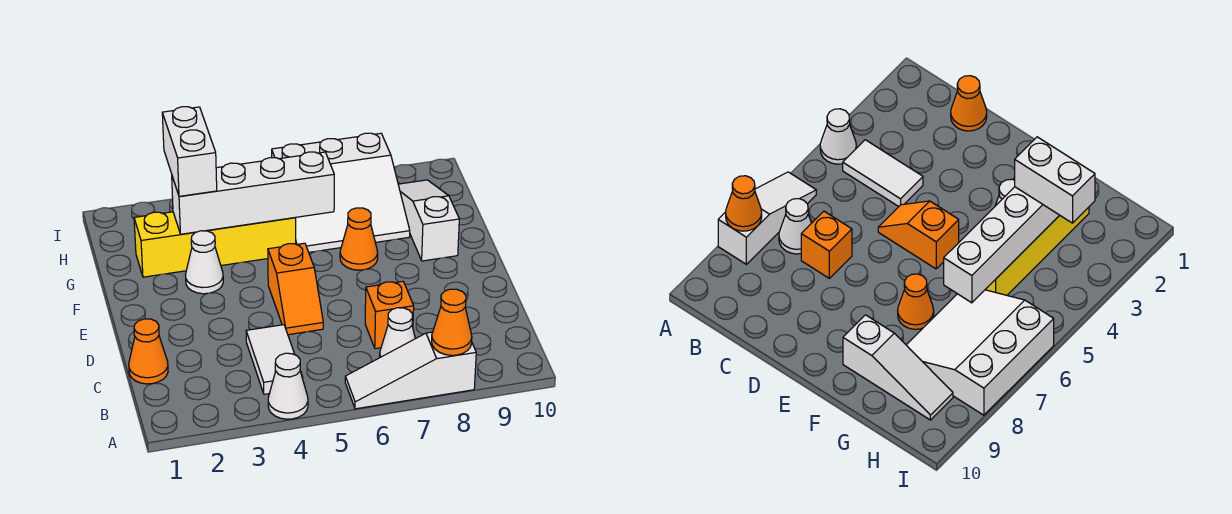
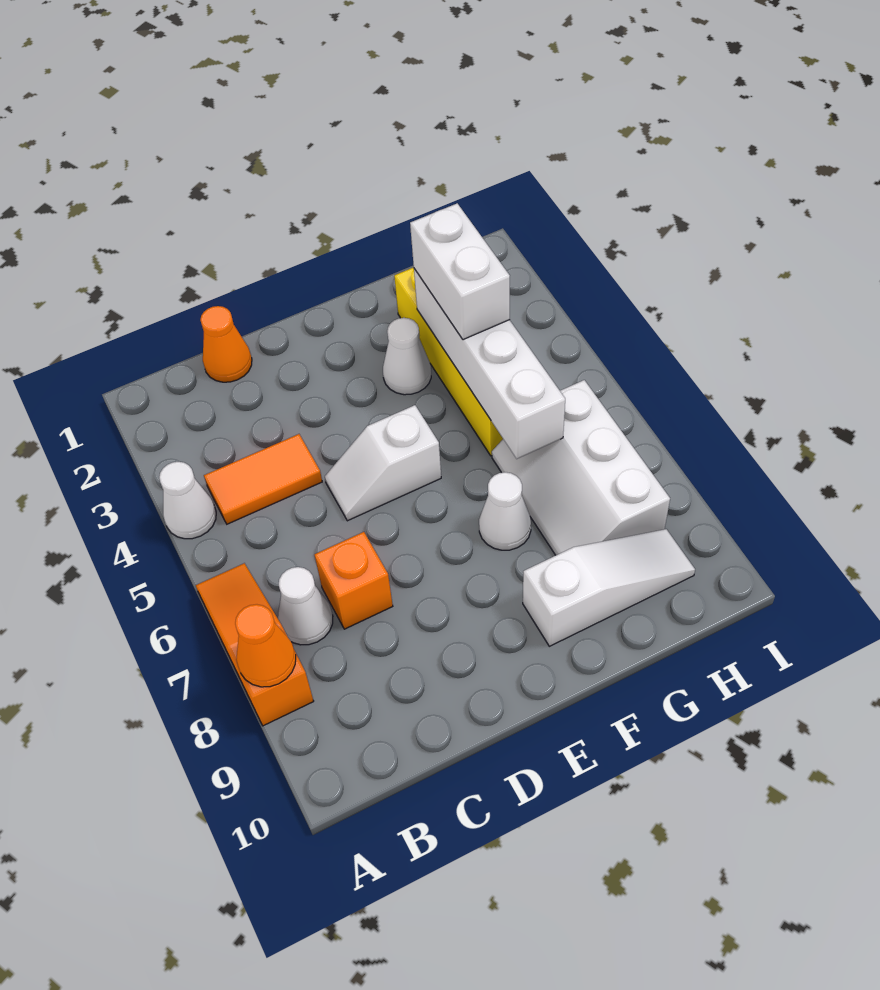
white slope A6:A8 level 1 top 8 -> orange slope A6:A8 level 1 top 8
white tile B4:C4 level 1 -> orange tile B4:C4 level 1
orange slope D5:E5 level 1 top E -> white slope D5:E5 level 1 top E
orange cone F7 level 1 -> white cone F7 level 1
white brick G3:H3 level 3 -> white brick G3:G4 level 3
white slope G6:I8 level 1 top I -> white slope G6:H8 level 1 top H

